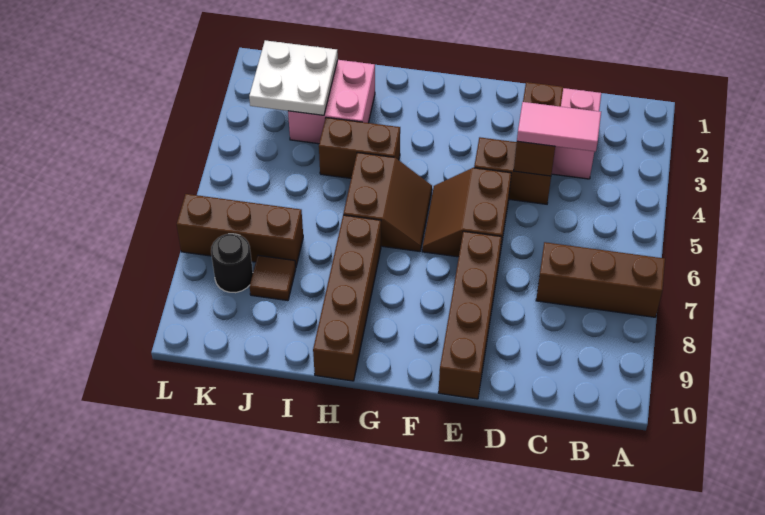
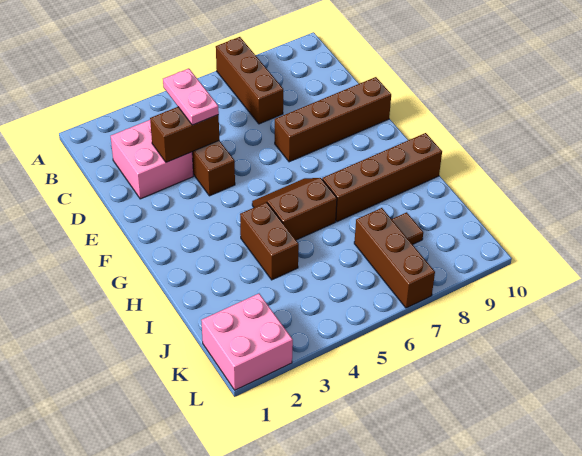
pink tile C4:D4 level 3 -> pink plate C4:D4 level 3
brown slope E5:F6 level 1 top E -> none
pink brick I2:J3 level 1 -> pink brick K1:L2 level 1
white plate J2:K3 level 2 -> none
black round brick K8 level 1 -> none

